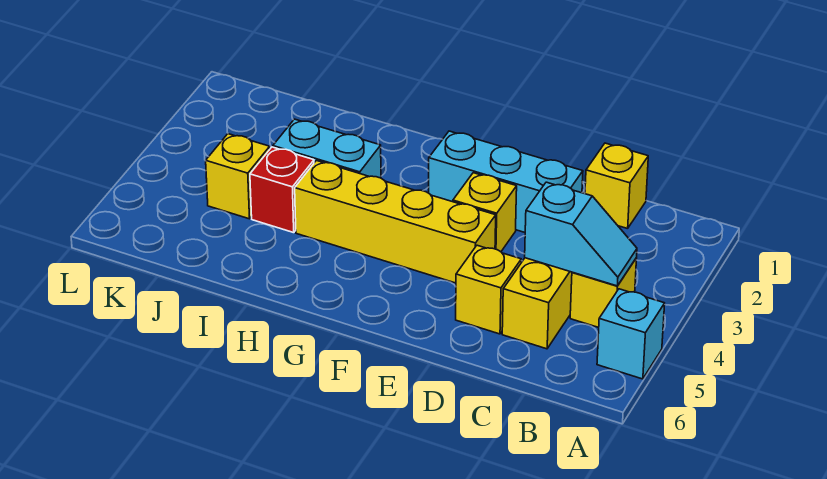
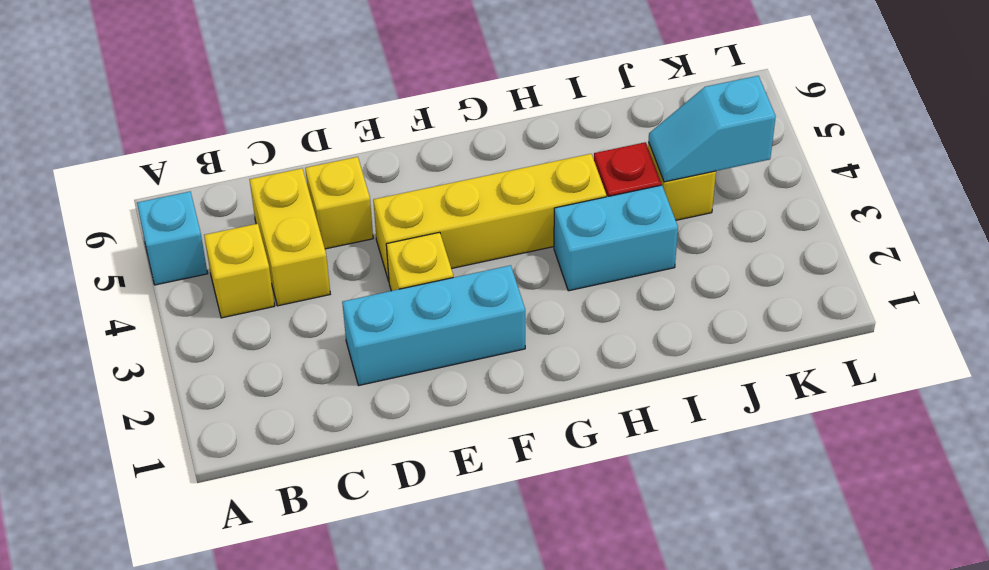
cyan slope B4:C4 level 2 top C -> cyan slope J4:K4 level 2 top K
yellow brick C1 level 1 -> none

